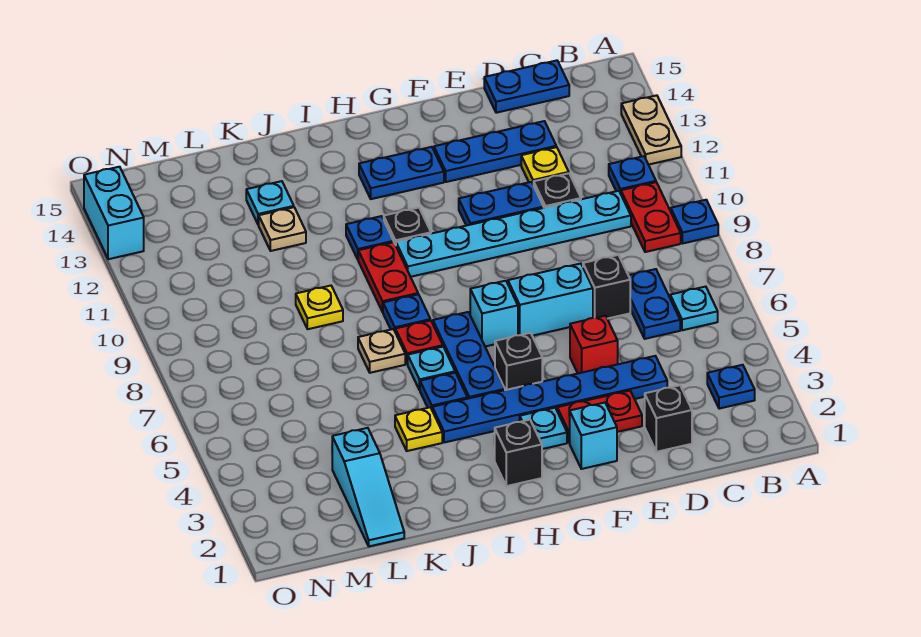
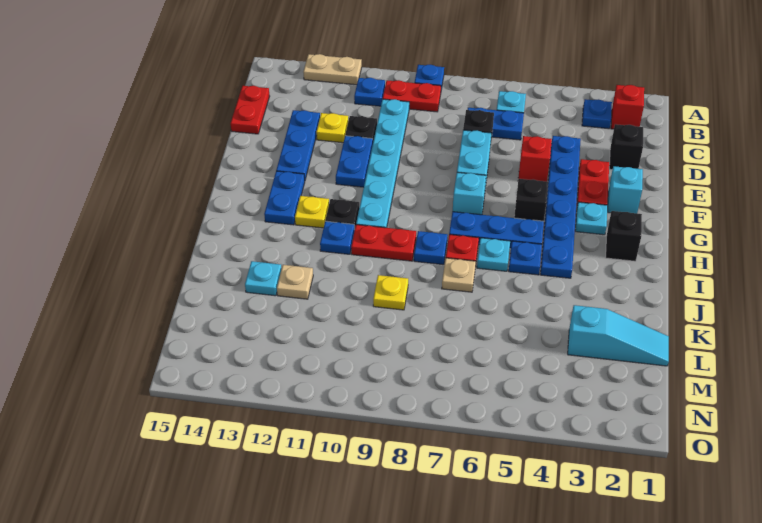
none -> red brick B2 level 1
blue plate C15:D15 level 1 -> red plate C15:D15 level 1
yellow plate J4 level 1 -> yellow plate H12 level 1
cyan brick O13:O14 level 1 -> none

